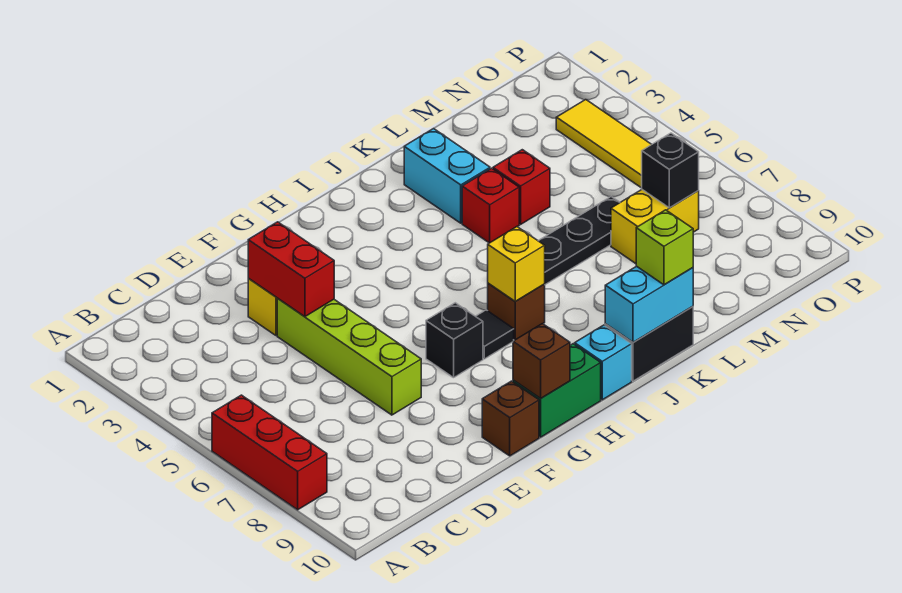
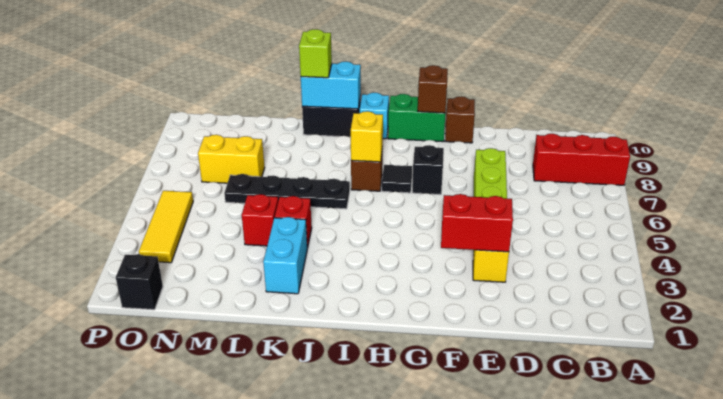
red brick A6:A8 level 1 -> red brick A8:C8 level 1
red brick E3:E4 level 2 -> red brick E3:F3 level 2
black brick N7 level 2 -> black brick O1 level 1

